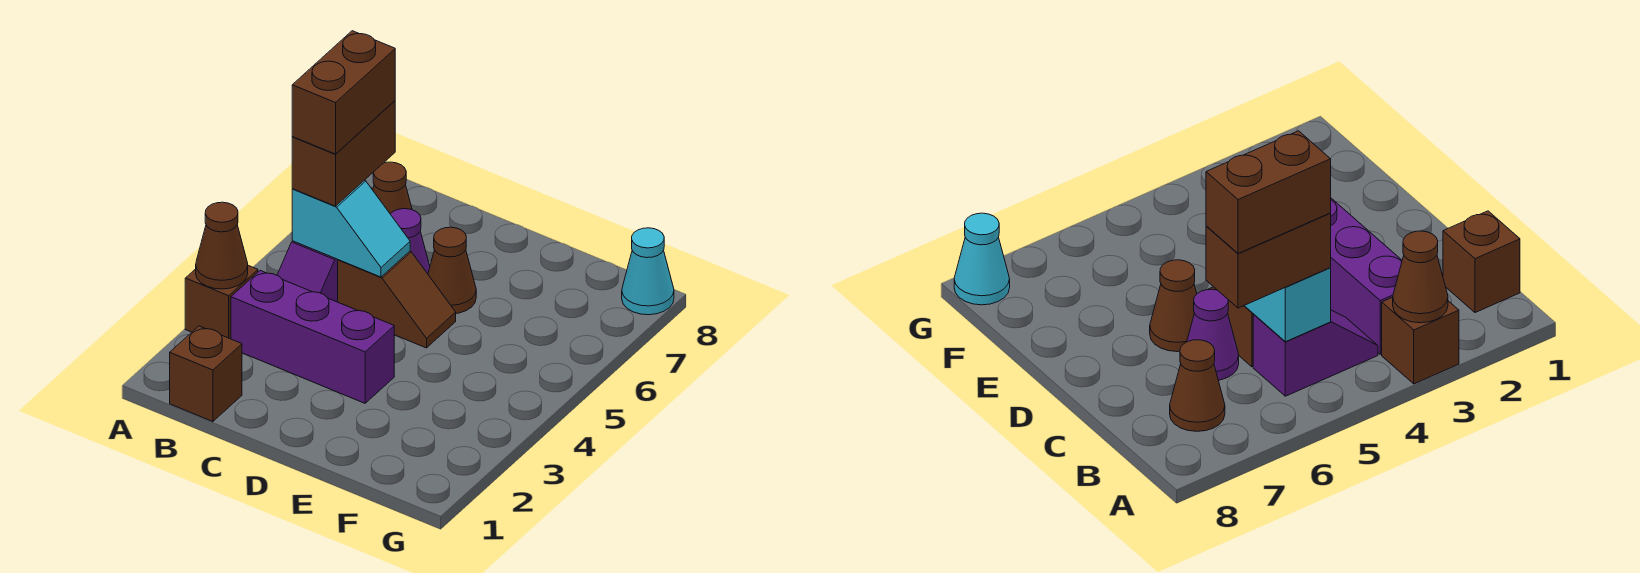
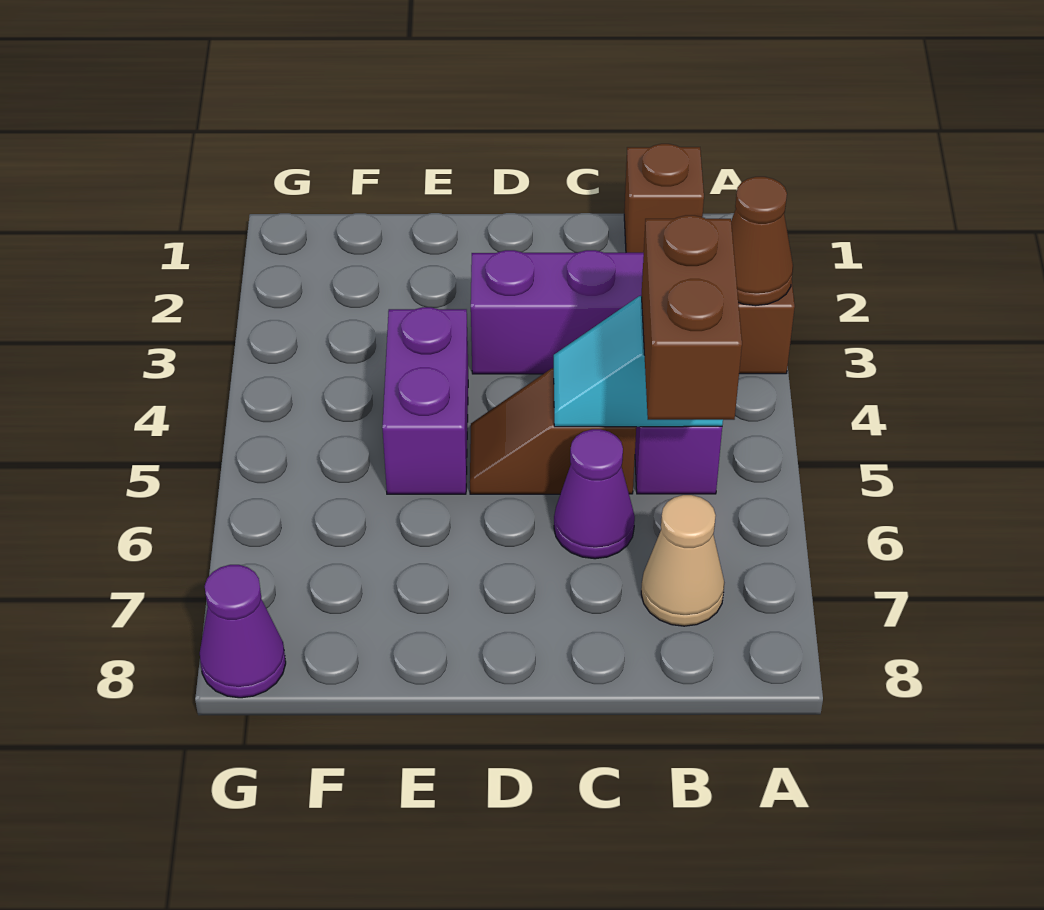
brown brick B5:B6 level 4 -> none
brown cone B7 level 1 -> tan cone B7 level 1
brown cone D6 level 1 -> none
none -> purple brick E4:E5 level 1
cyan cone G8 level 1 -> purple cone G8 level 1

